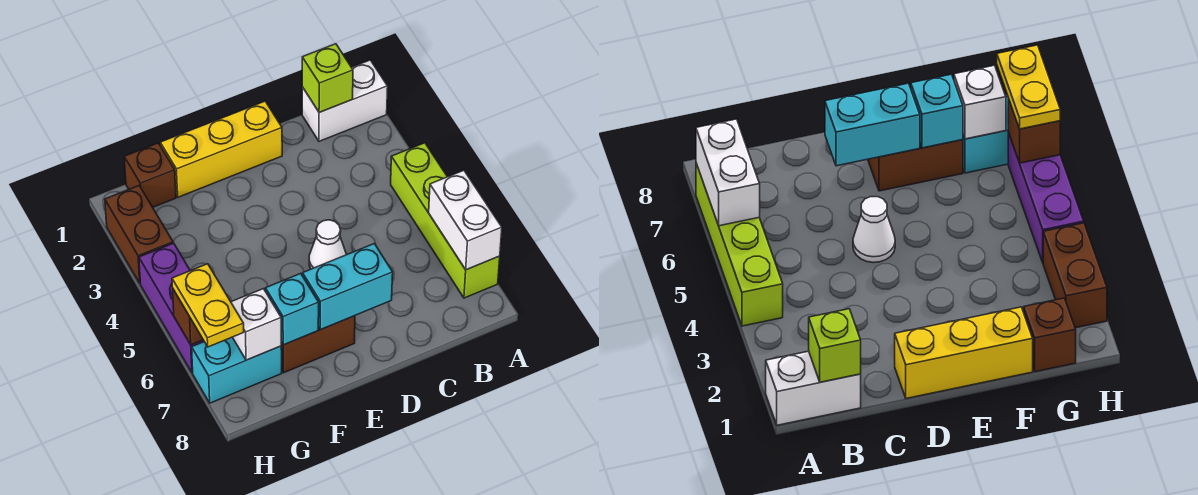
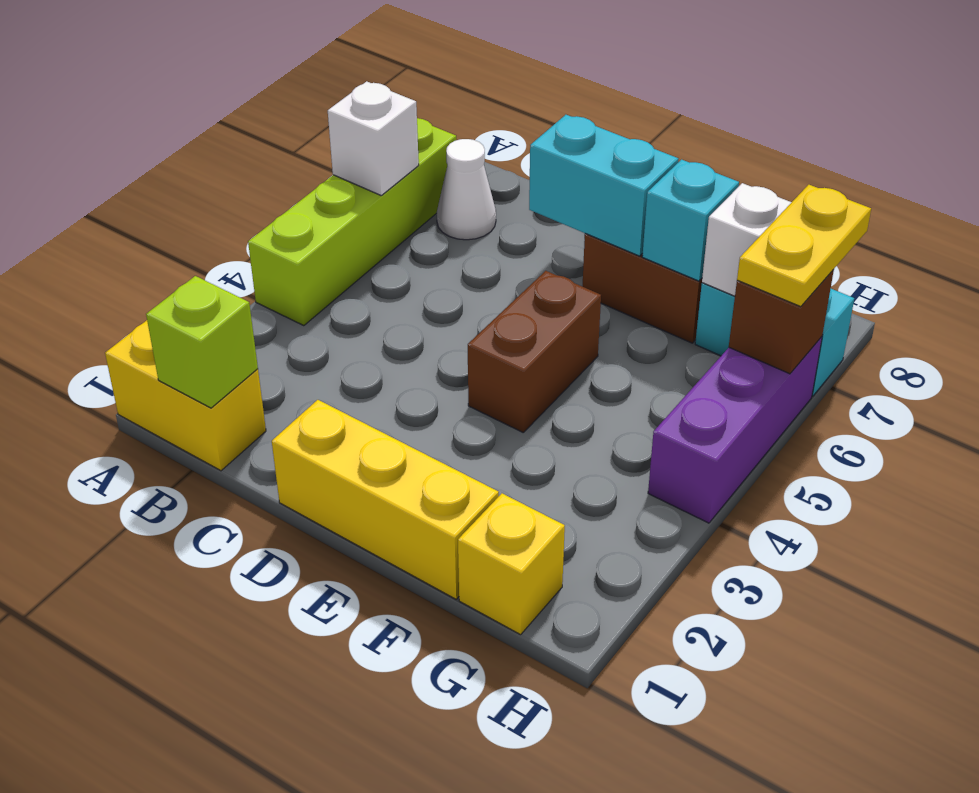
white brick A1:B1 level 1 -> yellow brick A1:B1 level 1
white brick A6:A7 level 2 -> white brick A6 level 2
white cone D5 level 1 -> white cone B7 level 1
brown brick G1 level 1 -> yellow brick G1 level 1
brown brick H2:H3 level 1 -> brown brick E4:E5 level 1

